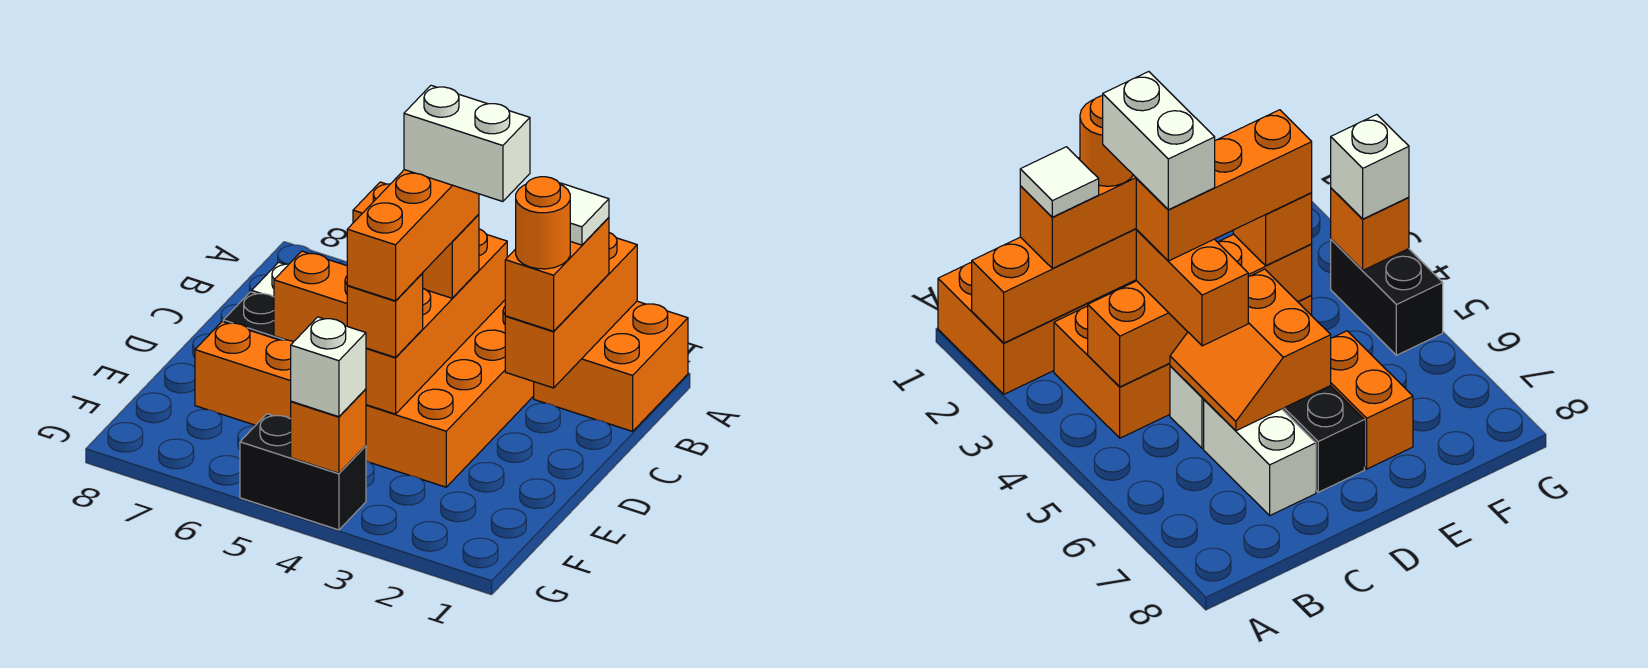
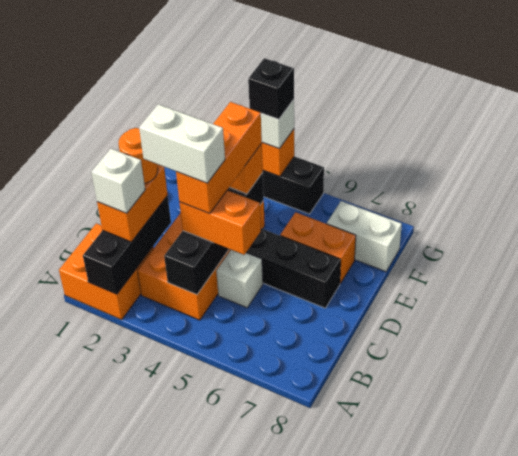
orange brick A2:C2 level 2 -> black brick A2:C2 level 2
white tile B2 level 4 -> white brick B2 level 4
orange brick B4:E4 level 2 -> black brick B4:E4 level 2
orange slope C5:D6 level 2 top D -> none
white brick C6:C7 level 1 -> white brick F7:F8 level 1
none -> black brick G4 level 4

